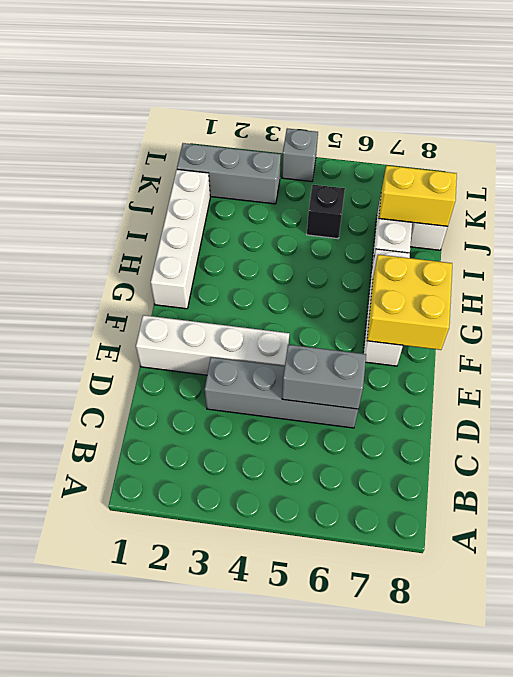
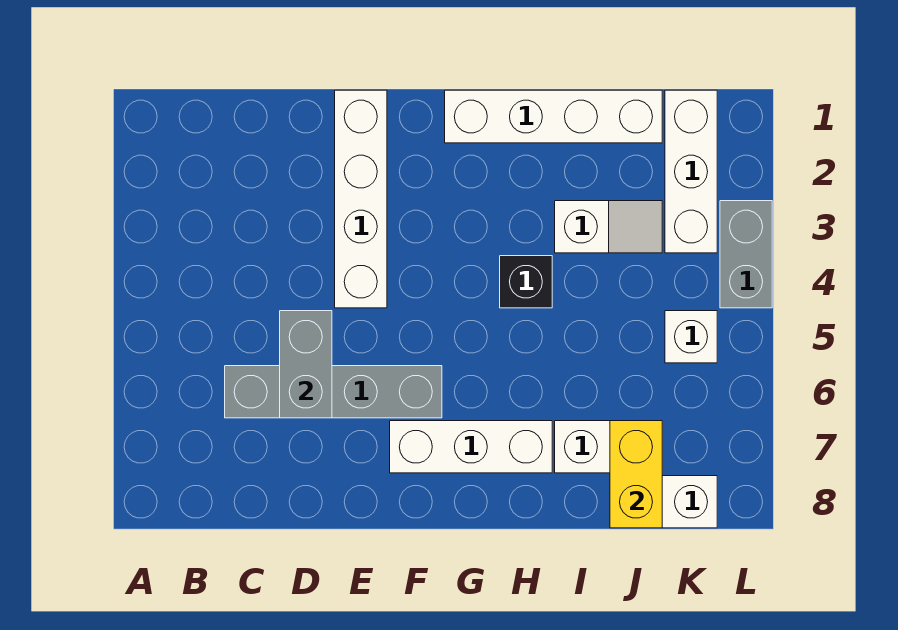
grey brick D3:D6 level 1 -> grey brick C6:F6 level 1
yellow brick F7:G8 level 2 -> none
none -> white slope I3:J3 level 1 top I
black brick J5 level 1 -> black brick H4 level 1
grey brick K1:K3 level 1 -> white brick K1:K3 level 1
none -> white brick K5 level 1
grey brick L4 level 1 -> grey brick L3:L4 level 1

